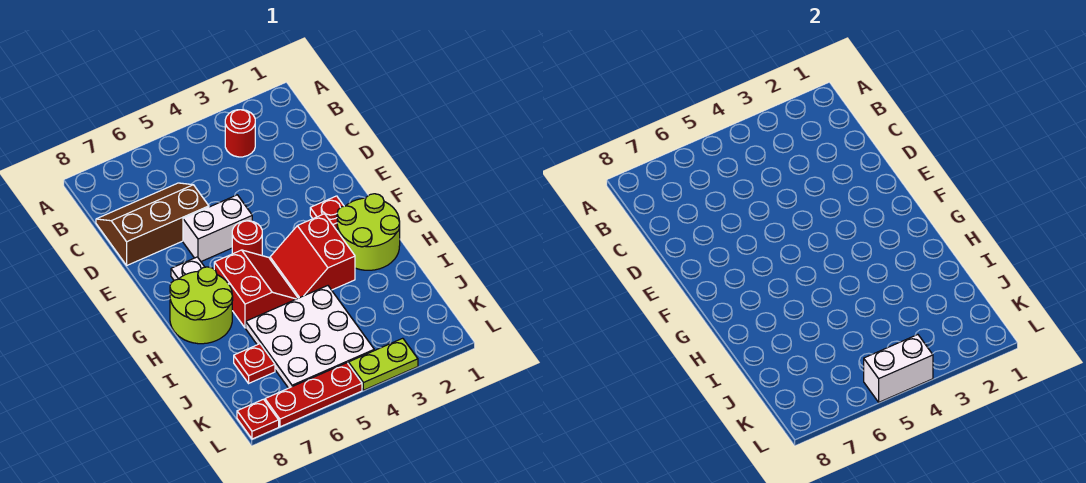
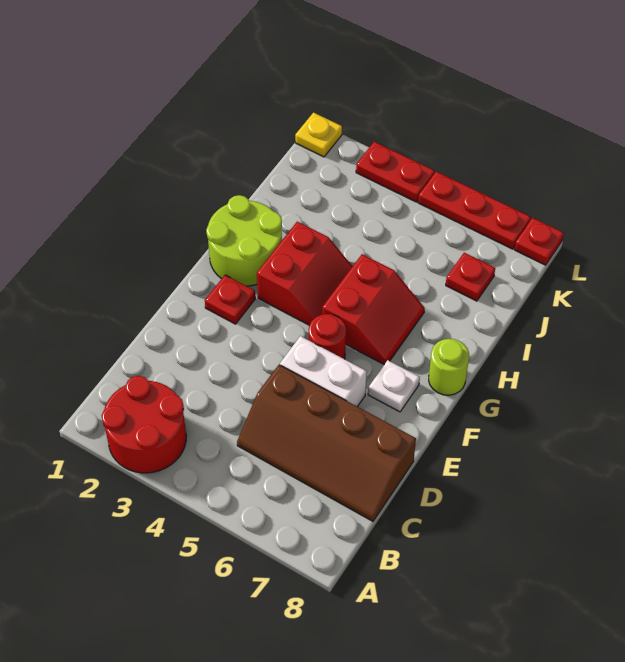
red round brick B3 level 1 -> red round brick A2:B3 level 1
brown slope C6:D8 level 1 top D -> brown slope C5:D8 level 1 top D
red slope G5:H6 level 1 top 6 -> red slope G5:H6 level 1 top 5
lime round brick G7:H8 level 1 -> lime round brick G8 level 1
white plate I4:K6 level 1 -> none
none -> yellow plate L1 level 1
lime plate L3:L4 level 1 -> red plate L3:L4 level 1
white brick L4:L5 level 2 -> none

